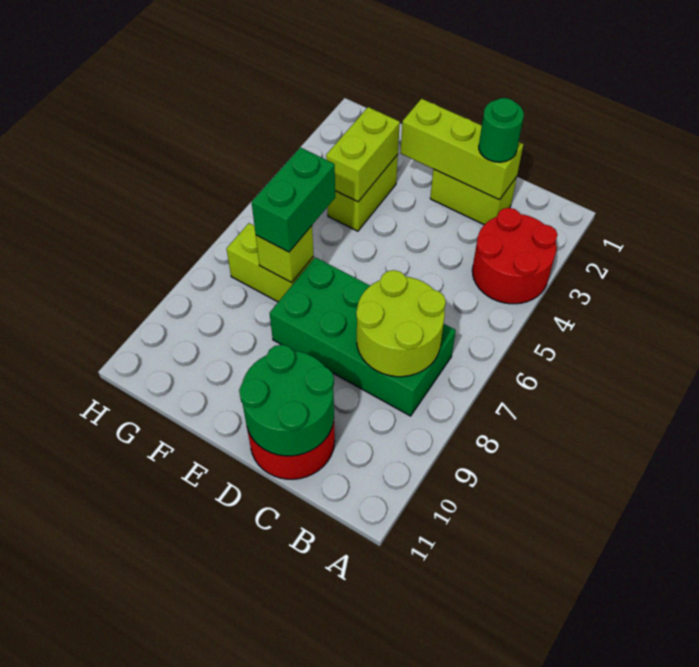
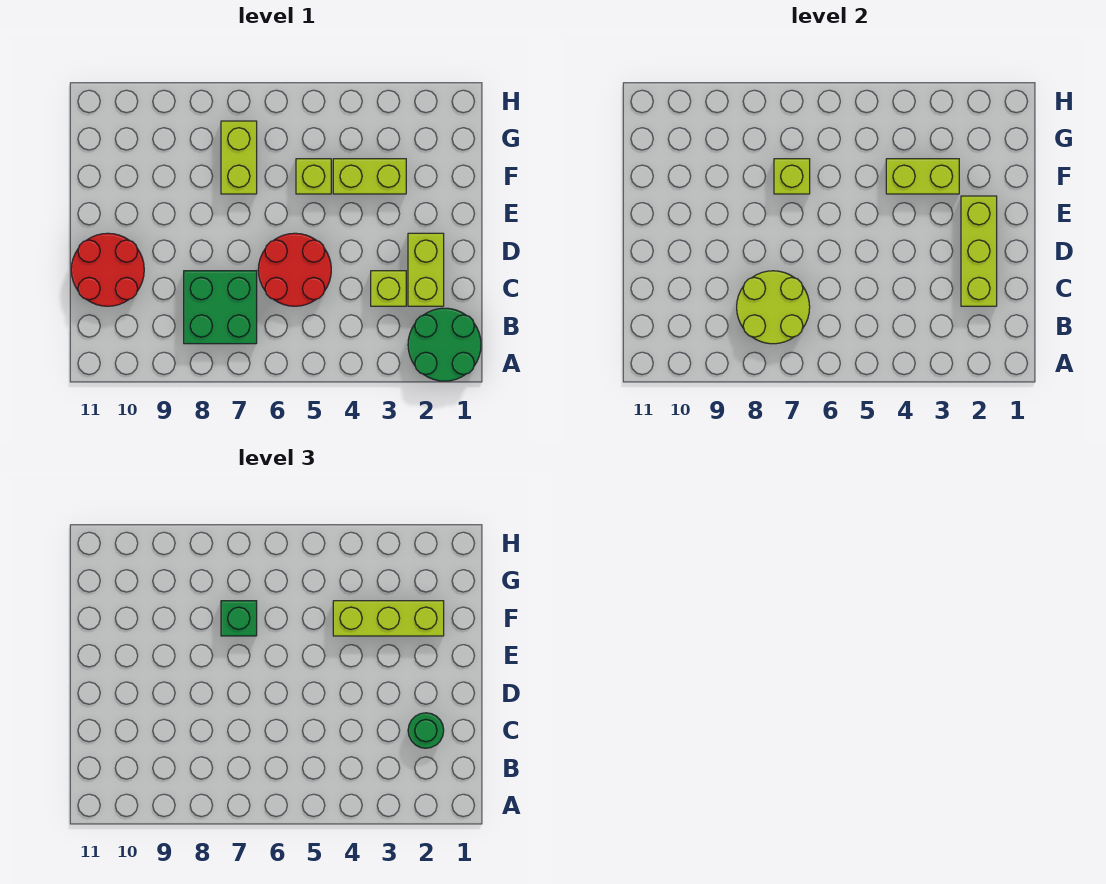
red round brick A3:B4 level 1 -> red round brick C5:D6 level 1
green brick B7:E8 level 1 -> green brick B7:C8 level 1
none -> lime brick C3 level 1
green round brick C10:D11 level 2 -> green round brick A1:B2 level 1
none -> lime brick F2:F4 level 3
none -> lime brick F5 level 1
green brick F6:F7 level 3 -> green brick F7 level 3

